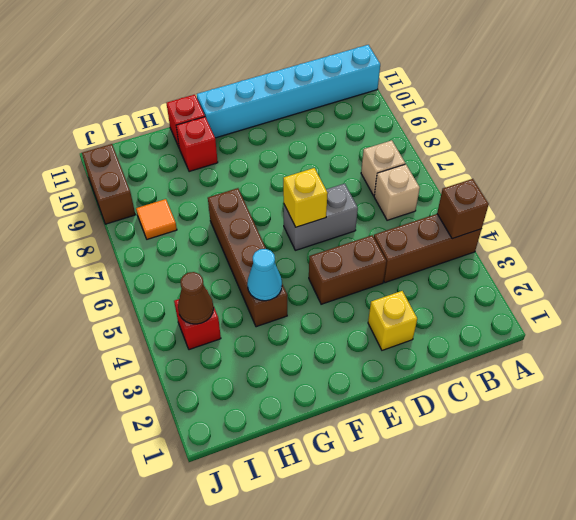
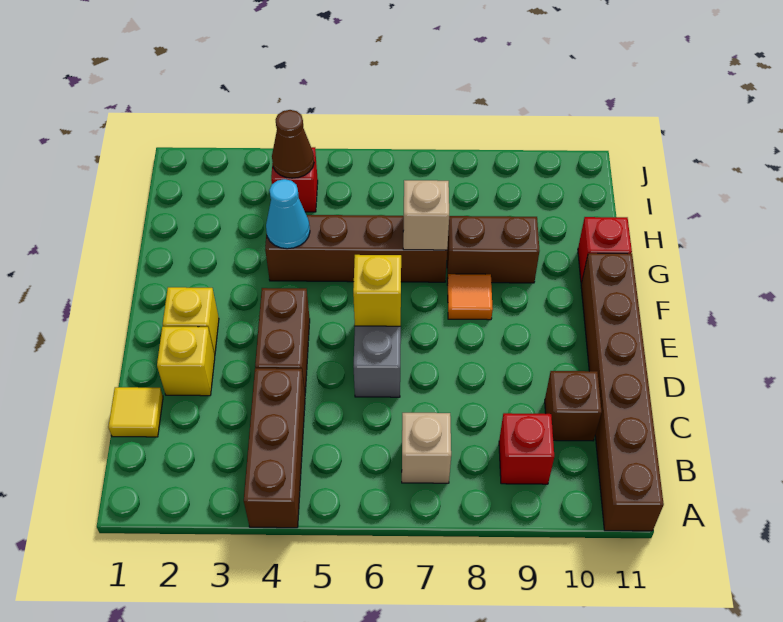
brown brick A4 level 2 -> brown brick C10 level 1
cyan brick A11:F11 level 1 -> brown brick A11:F11 level 1
tan brick B6 level 1 -> tan brick G7 level 2
none -> yellow tile C1 level 1
none -> yellow brick E2 level 1
red brick G10 level 1 -> red brick B9 level 1
orange tile I8 level 1 -> orange tile F8 level 1
brown brick J9:J10 level 1 -> brown brick G8:G9 level 1

